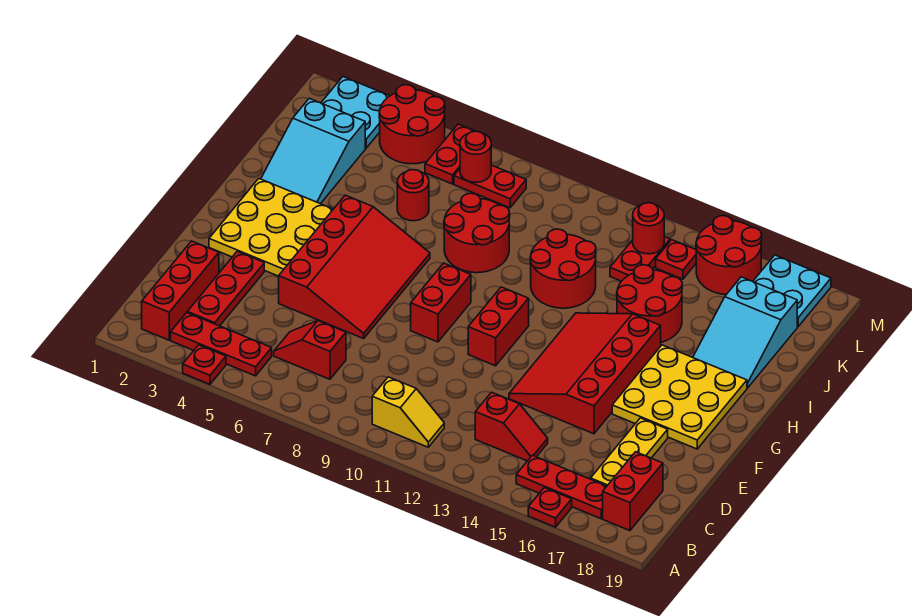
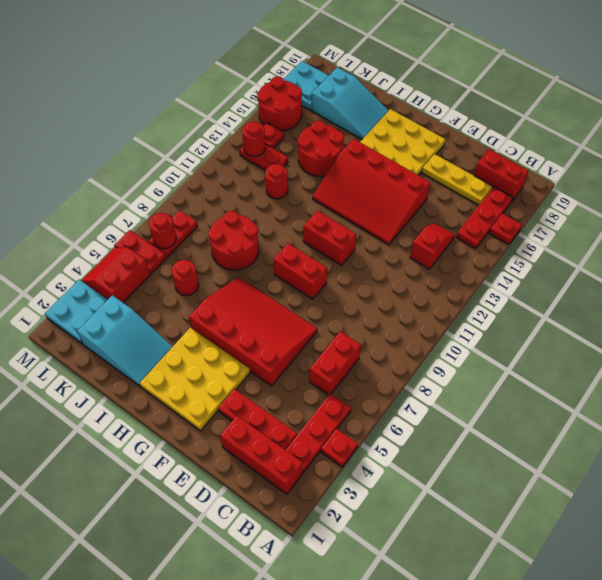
yellow slope B10:B11 level 1 top 10 -> none
red slope C6:C7 level 1 top 7 -> red brick C6:C7 level 1
red round brick I11:J12 level 1 -> red round brick J12 level 1
red round brick L4:M5 level 1 -> red slope L4:M5 level 1 top L

